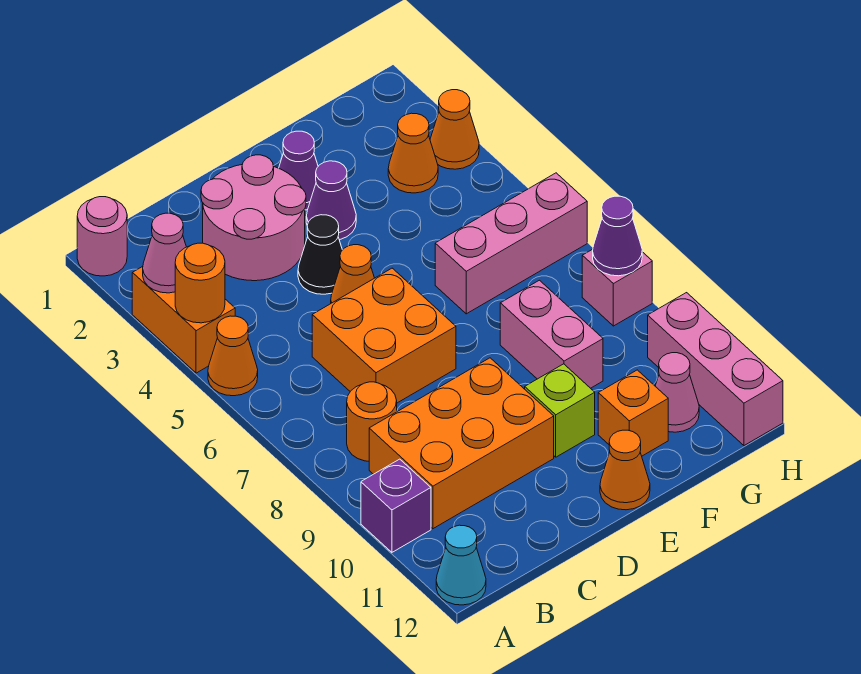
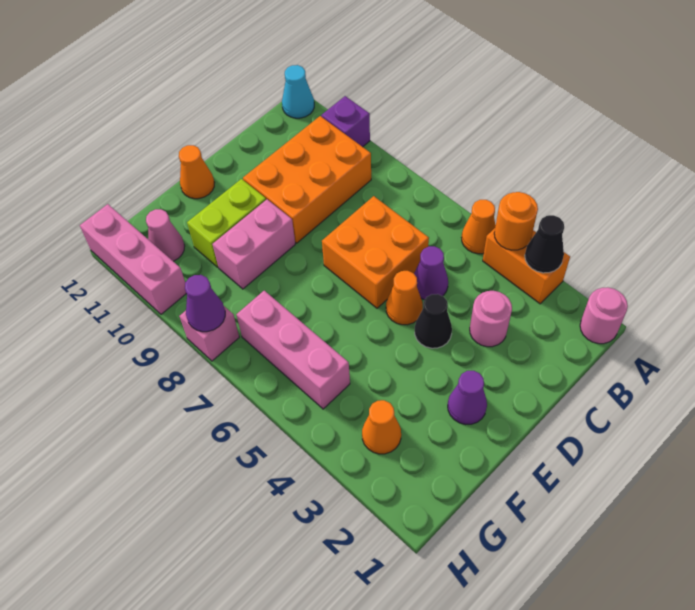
pink cone A3 level 2 -> black cone A3 level 2
orange round brick B8 level 1 -> none
pink round brick C2:D3 level 1 -> pink round brick C3 level 1
purple cone E3 level 1 -> purple cone C5 level 1
lime brick E10 level 1 -> lime brick E10:F10 level 1
pink brick F6:H6 level 1 -> pink brick G5:G7 level 1
pink brick F8:F9 level 1 -> pink brick E9:F9 level 1
orange brick F11 level 1 -> none
orange cone H3 level 1 -> none

